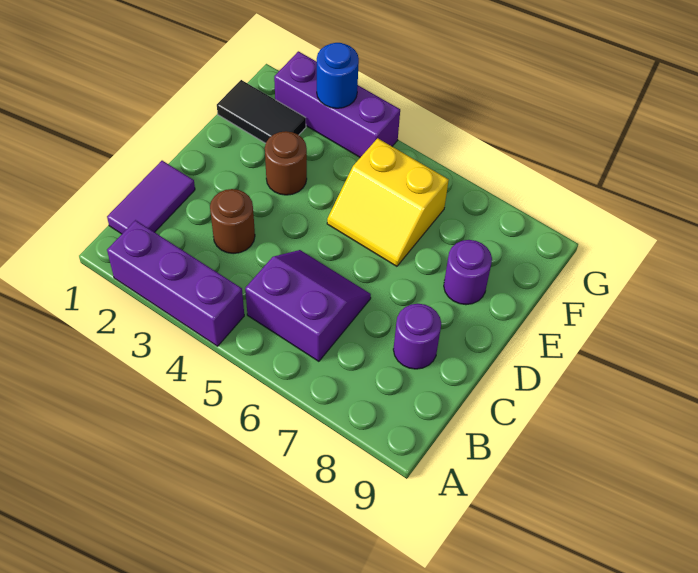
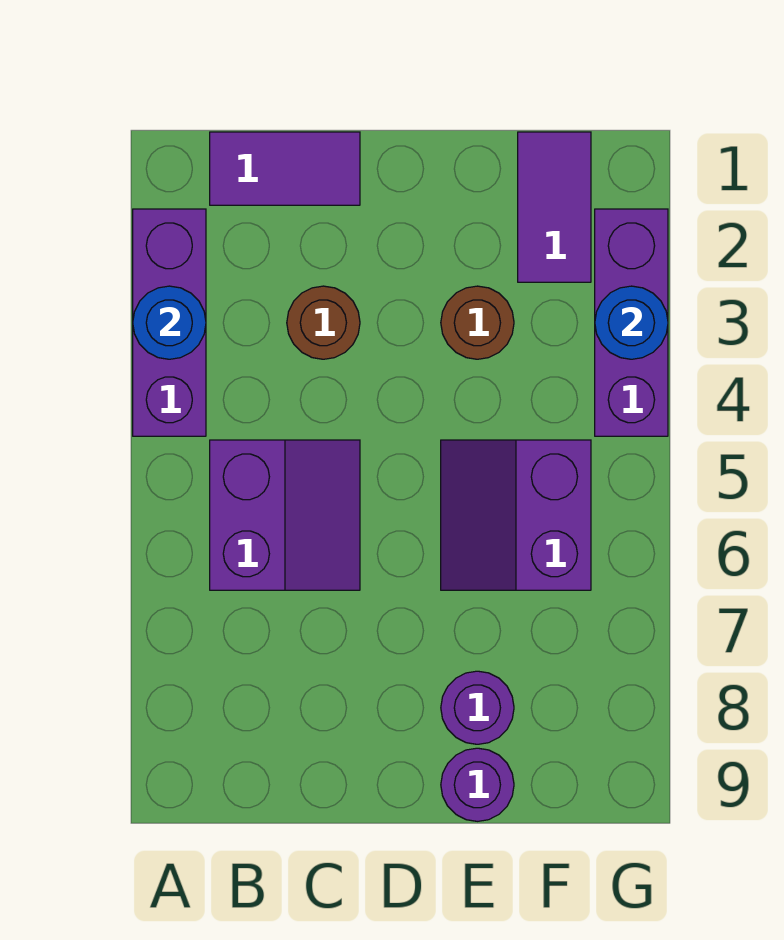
none -> blue round brick A3 level 2
purple round brick C8 level 1 -> purple round brick E9 level 1
yellow slope E5:F6 level 1 top F -> purple slope E5:F6 level 1 top F
black tile F1:F2 level 1 -> purple tile F1:F2 level 1

